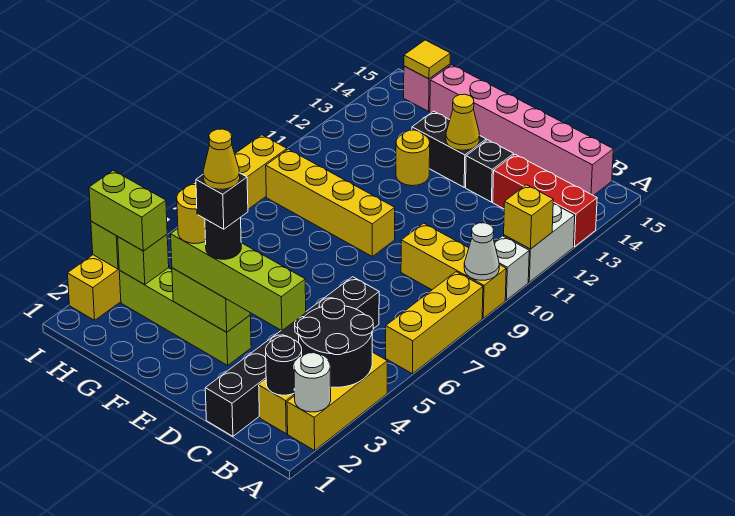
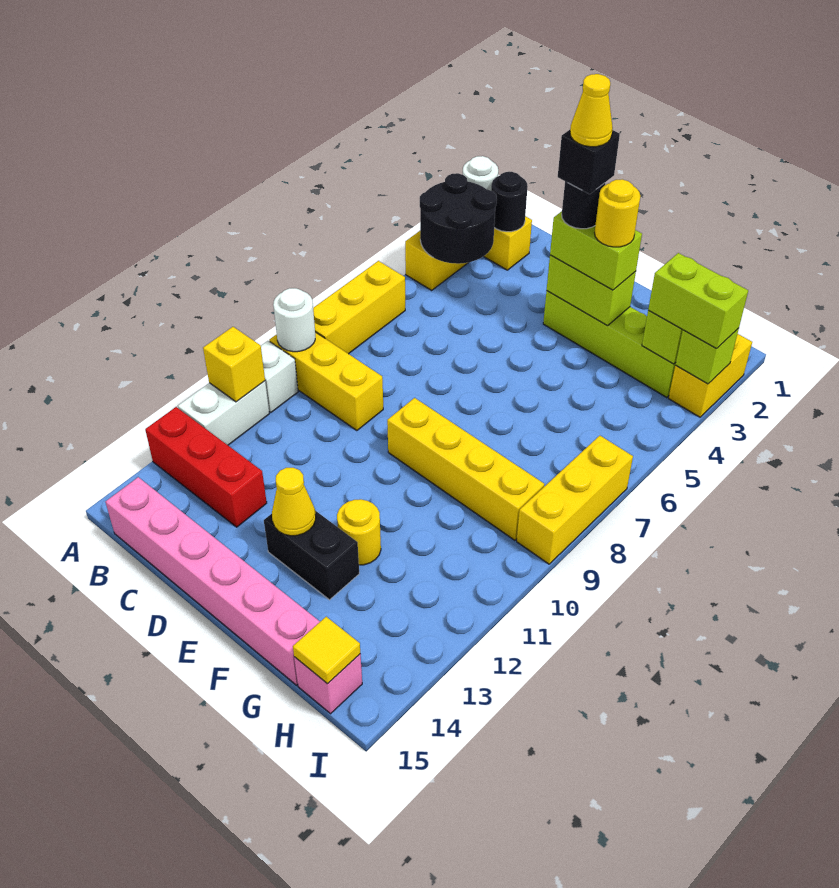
white cone A9 level 2 -> white round brick A9 level 2
black brick C1:C6 level 1 -> none
lime brick C3:F3 level 3 -> lime brick E3:F3 level 3
black brick D13 level 1 -> none

